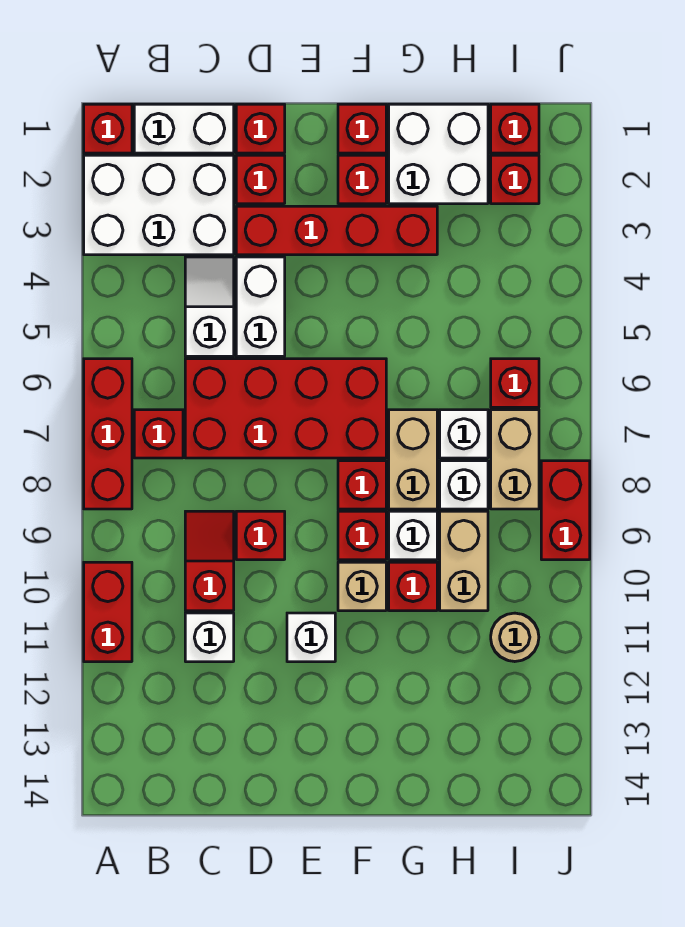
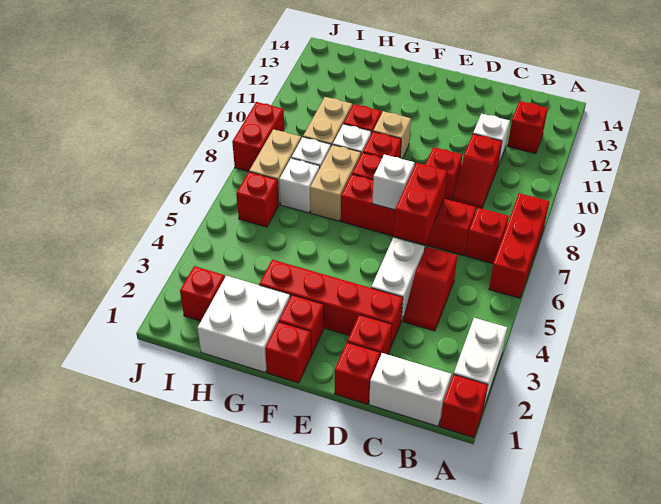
white brick A2:C3 level 1 -> white brick A2:A3 level 1
red brick A10:A11 level 1 -> red brick D6:D7 level 2
white slope C4:C5 level 1 top 5 -> red slope C4:C5 level 1 top 5
red brick C6:F7 level 1 -> red brick C7:F7 level 1
white brick E11 level 1 -> white brick E7 level 2
red brick I1 level 1 -> red brick B12 level 1
tan round brick I11 level 1 -> none

